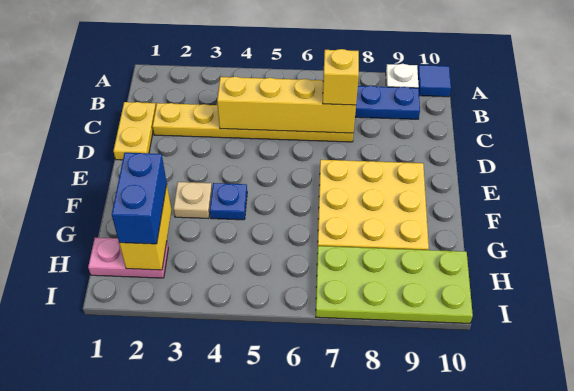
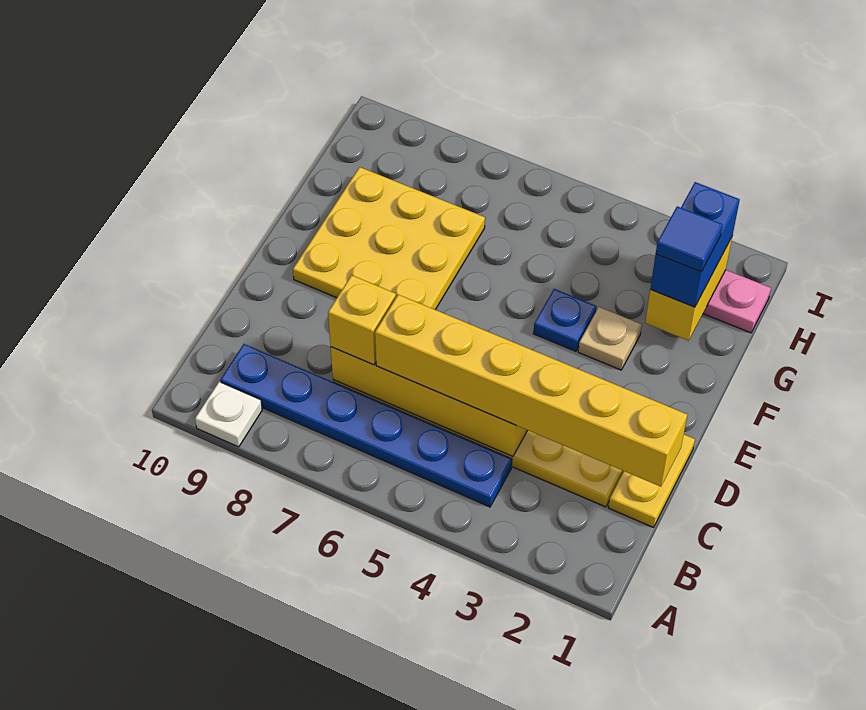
blue tile A10 level 1 -> blue tile G2 level 4
none -> yellow brick C1:C6 level 3
lime plate H7:I10 level 1 -> none

